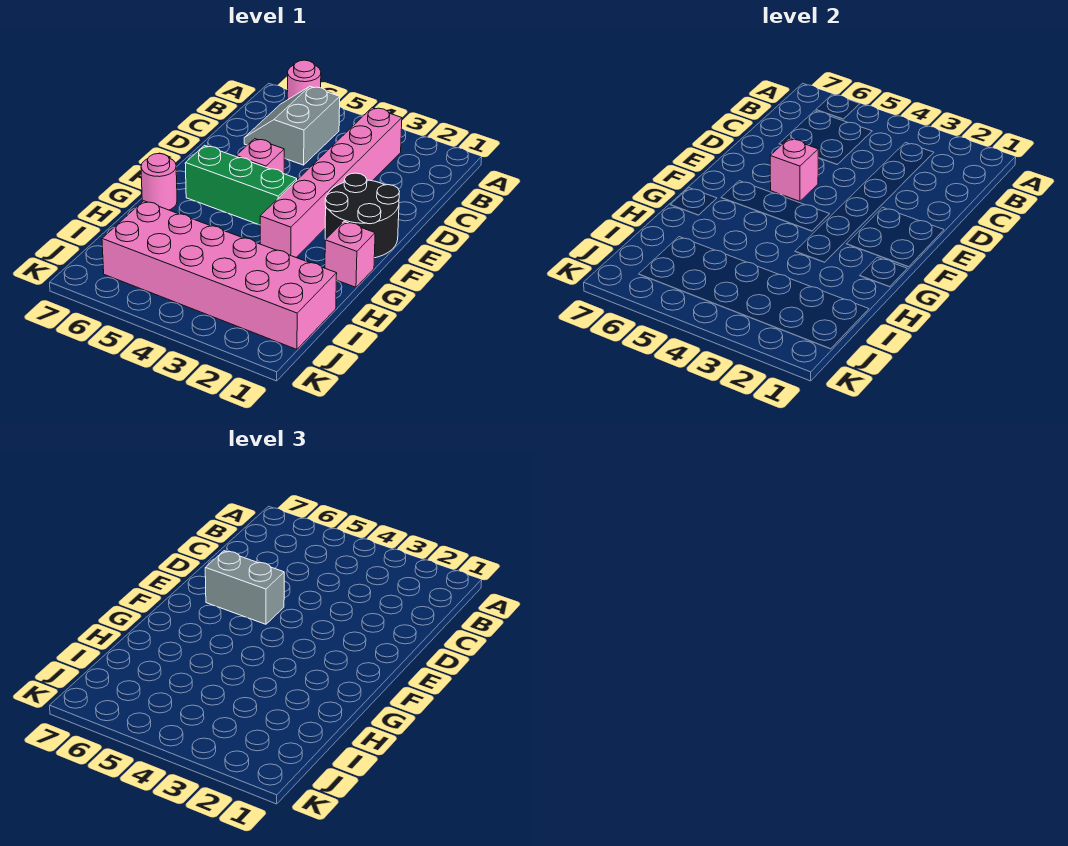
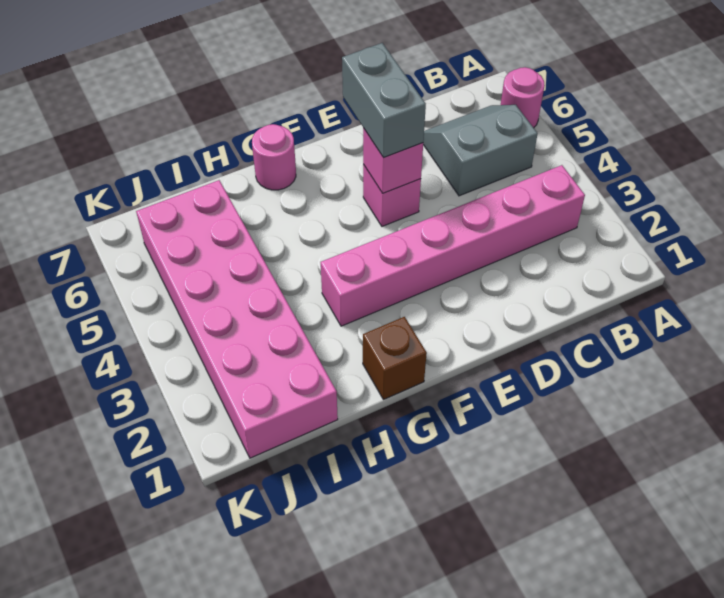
black round brick E1:F2 level 1 -> none
green brick F4:F6 level 1 -> none
pink brick G1 level 1 -> brown brick G1 level 1

